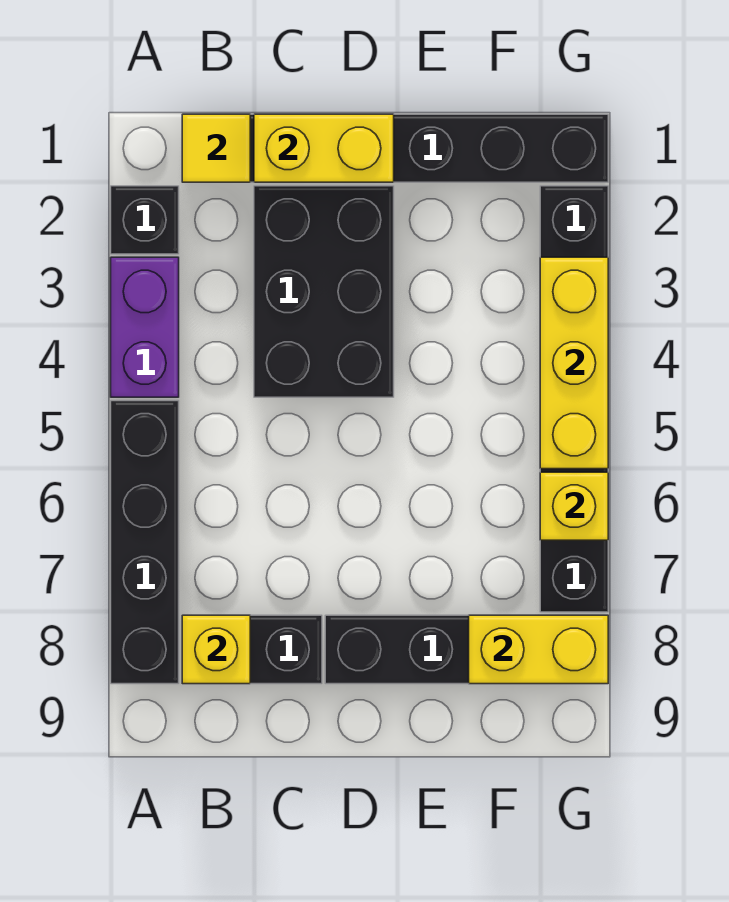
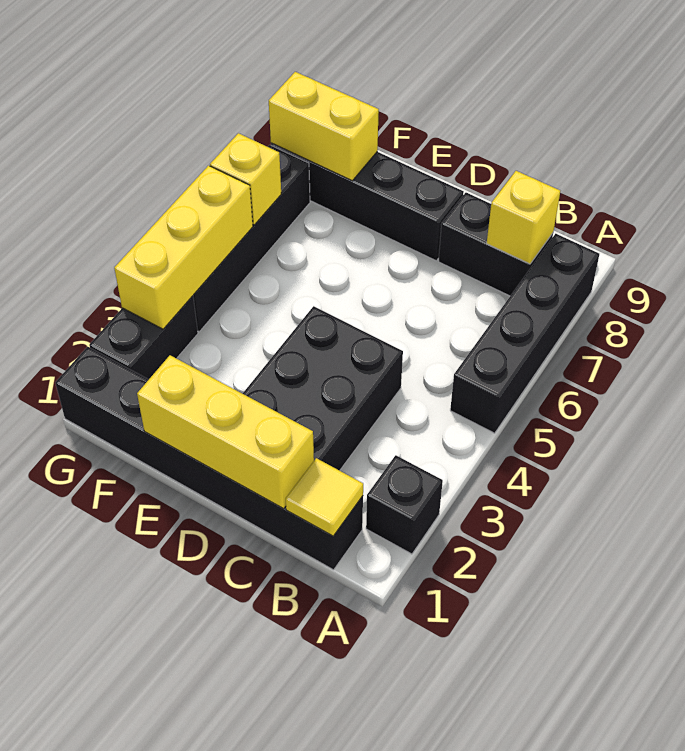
purple brick A3:A4 level 1 -> none
yellow brick C1:D1 level 2 -> yellow brick C1:E1 level 2

